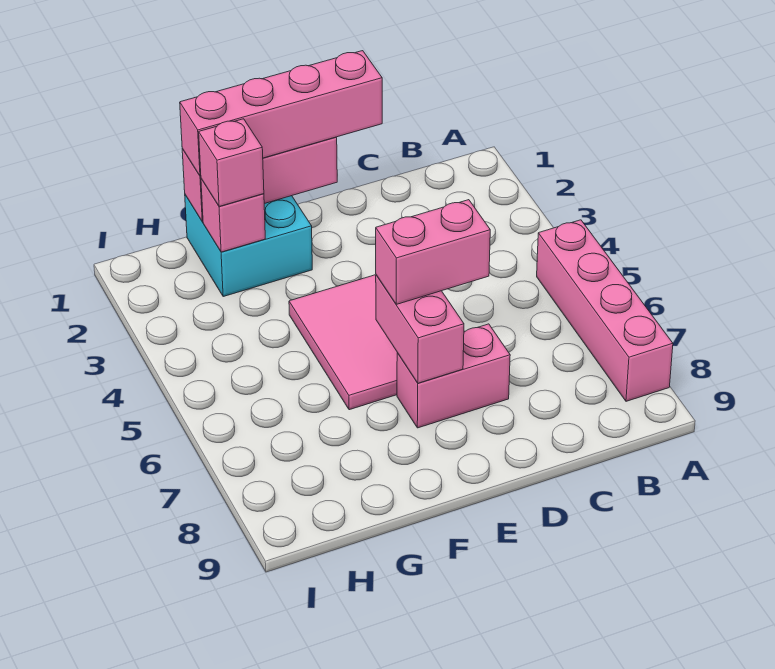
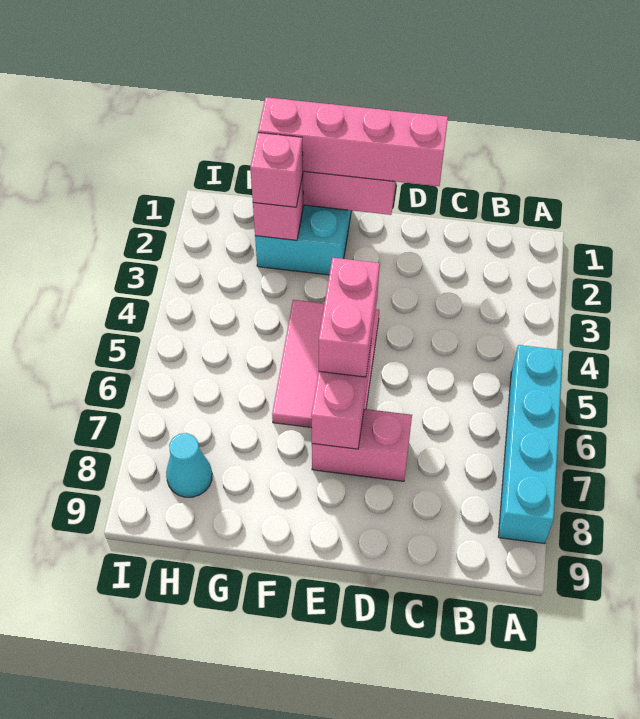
pink brick A5:A8 level 1 -> cyan brick A5:A8 level 1
pink brick D6:E6 level 3 -> pink brick E5:E6 level 3
none -> cyan cone H8 level 1

